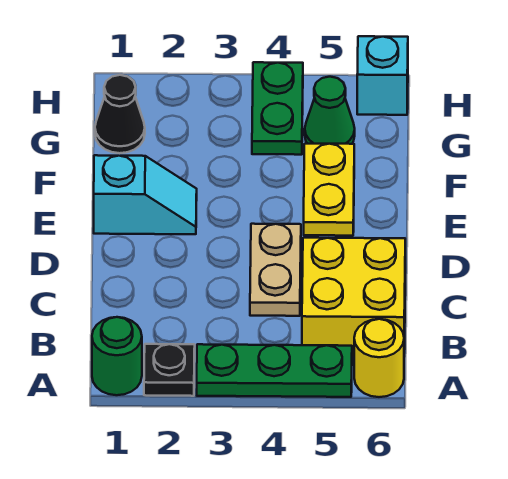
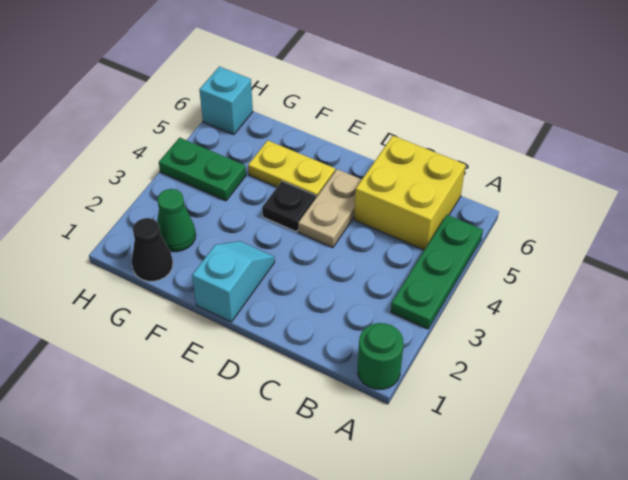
black plate A2 level 1 -> black plate E4 level 1
yellow round brick A6 level 1 -> none
tan plate C4:D4 level 1 -> tan plate D4:D5 level 1
green cone G5 level 1 -> green cone G2 level 1

